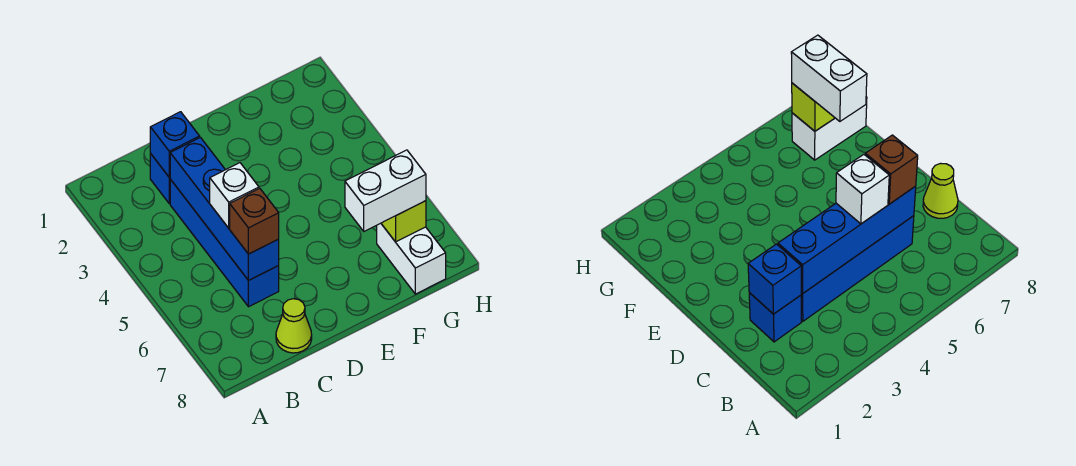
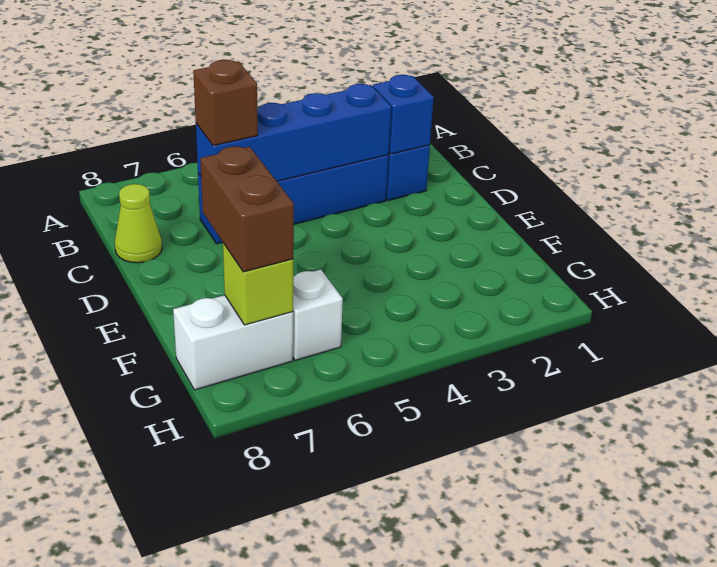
white brick C5 level 3 -> white brick G6 level 1
white brick F7:G7 level 3 -> brown brick F7:G7 level 3

